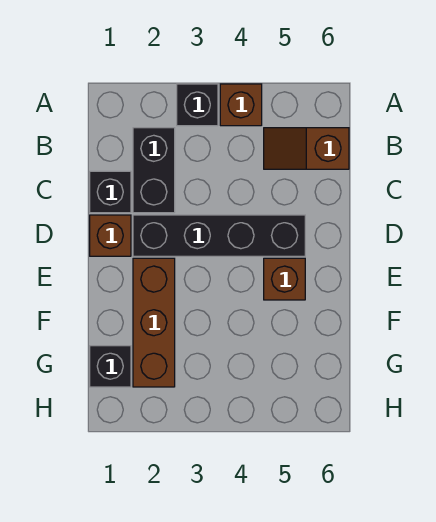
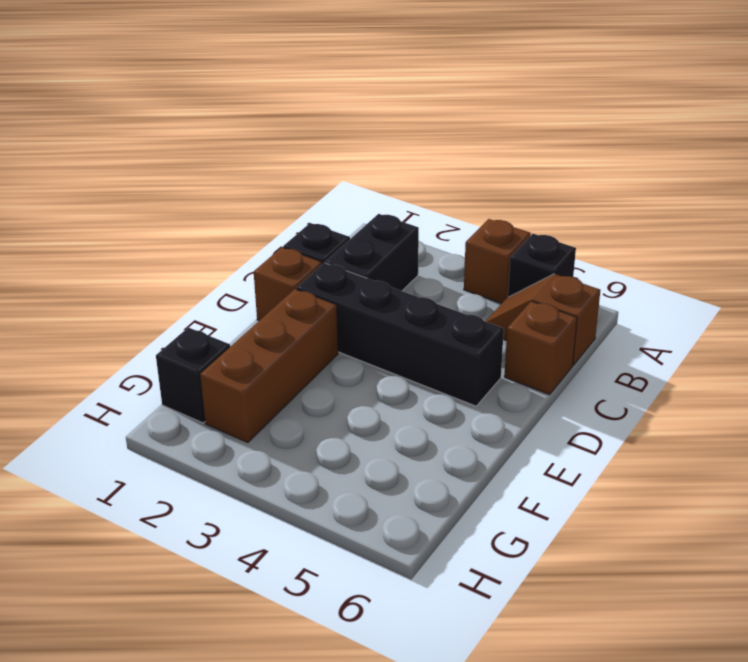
black brick A3 level 1 -> black brick A5 level 1
brown brick E5 level 1 -> brown brick C6 level 1

